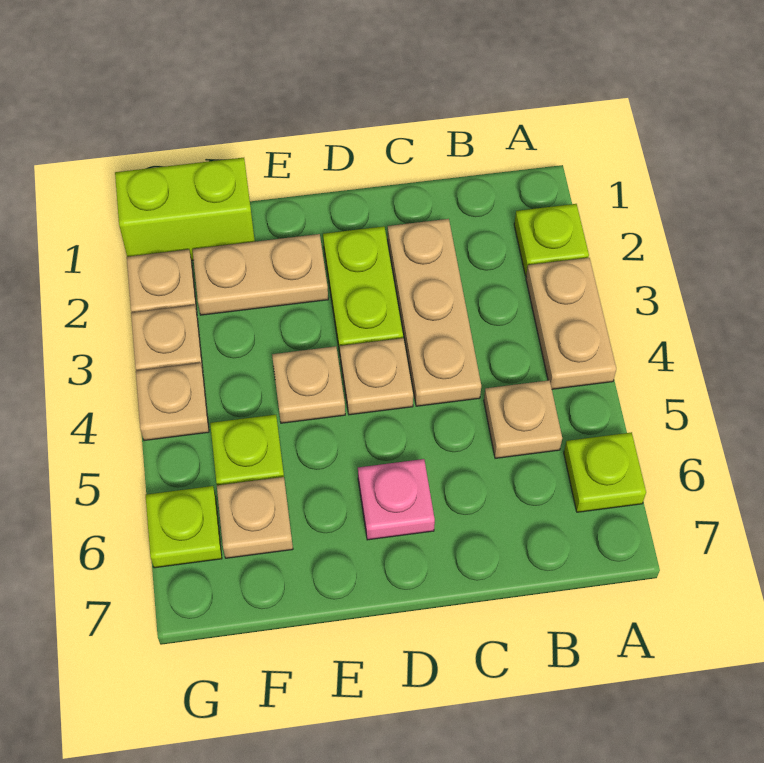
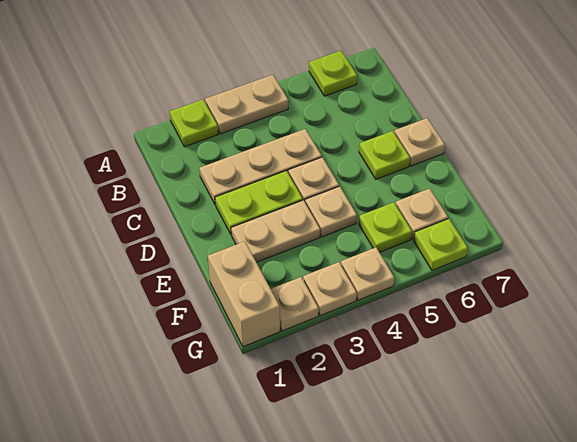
tan plate B5 level 1 -> tan plate D7 level 1
pink plate D6 level 1 -> lime plate D6 level 1
tan plate E2:F2 level 1 -> tan plate E2:E3 level 1
lime brick F1:G1 level 1 -> tan brick F1:G1 level 1

